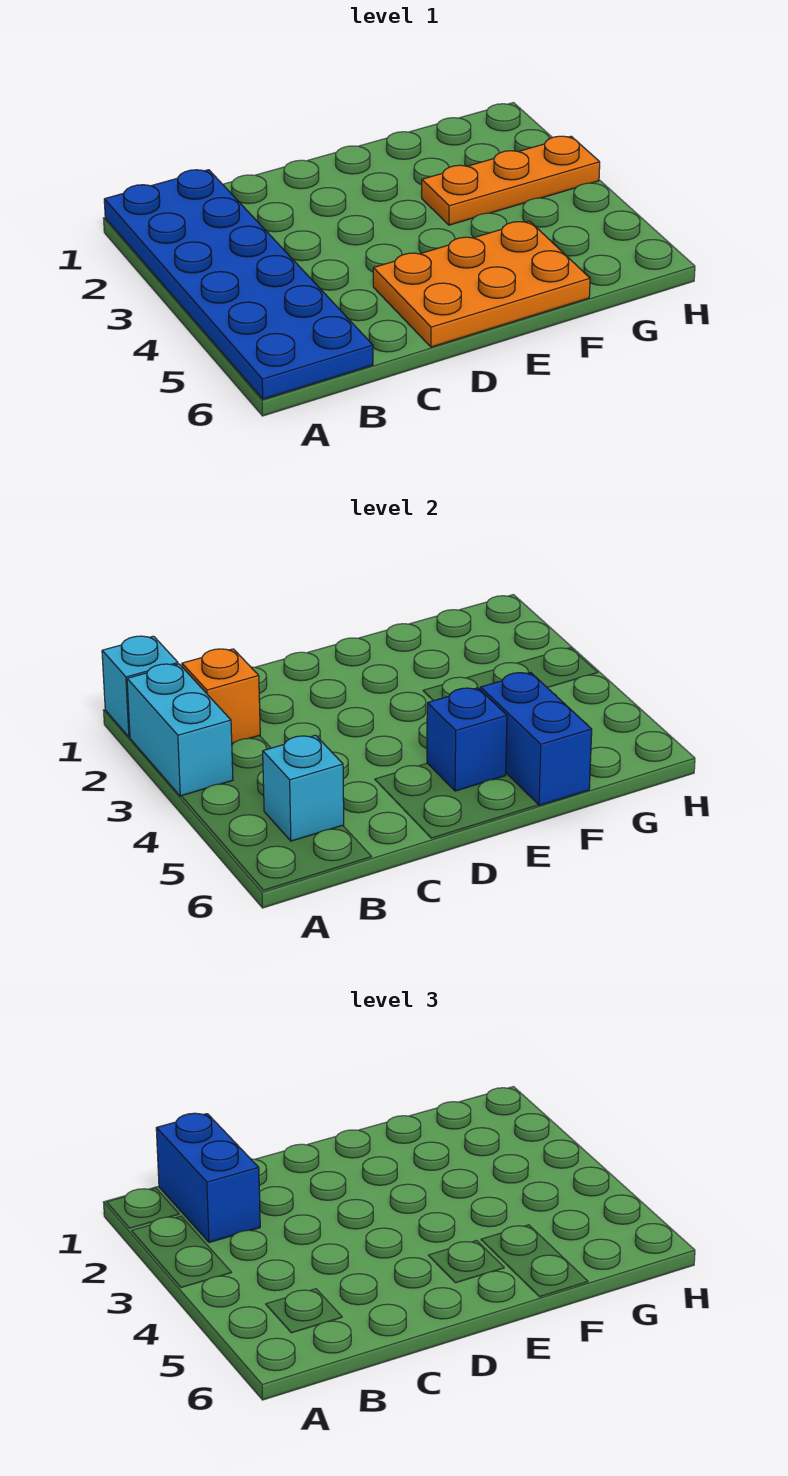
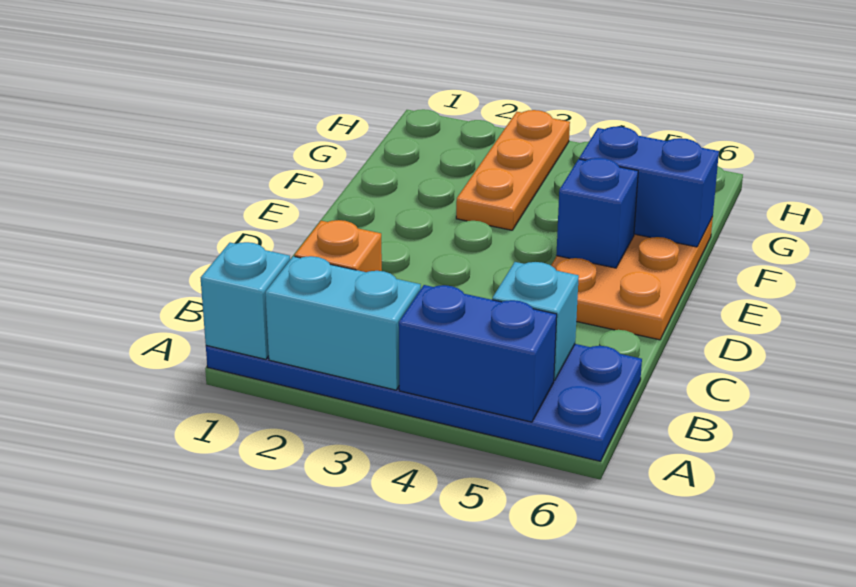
blue brick B1:B2 level 3 -> blue brick A4:A5 level 2

